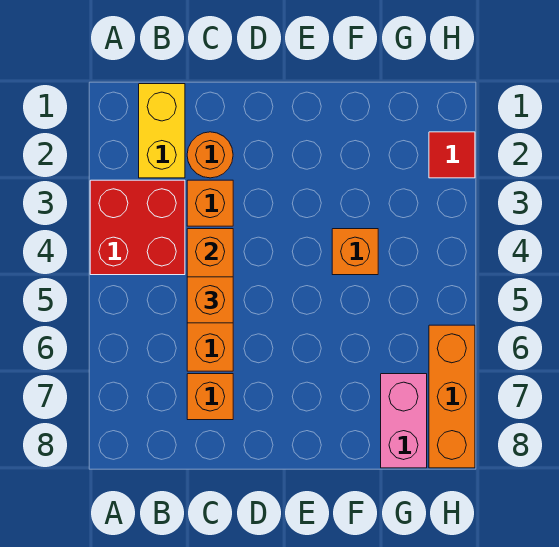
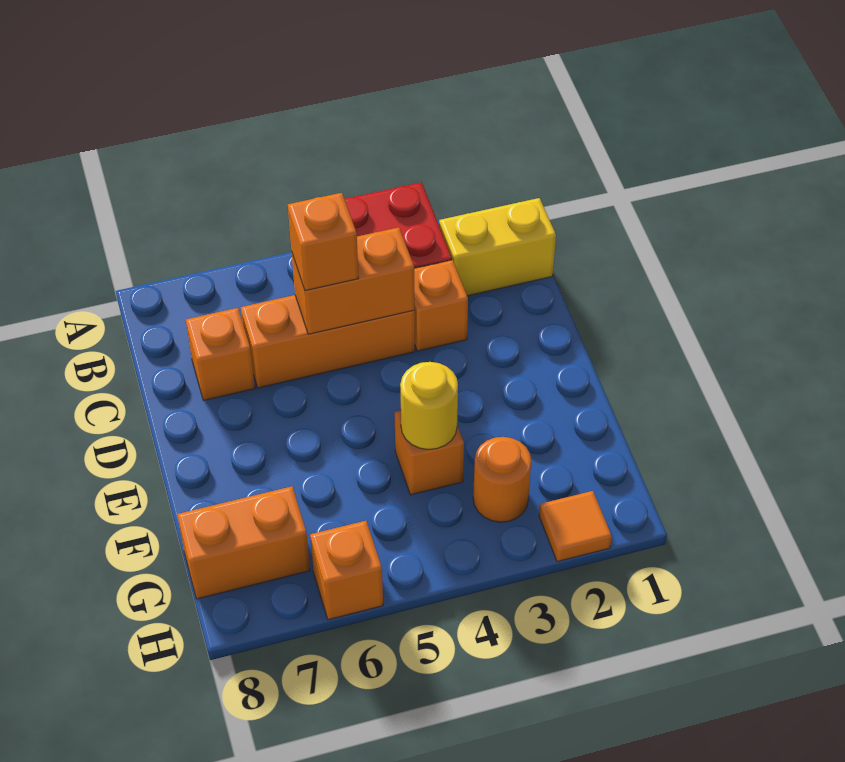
orange round brick C2 level 1 -> orange round brick G3 level 1
none -> yellow round brick F4 level 2
pink brick G7:G8 level 1 -> orange brick G7:G8 level 1
red tile H2 level 1 -> orange tile H2 level 1
orange brick H6:H8 level 1 -> orange brick H6 level 1

